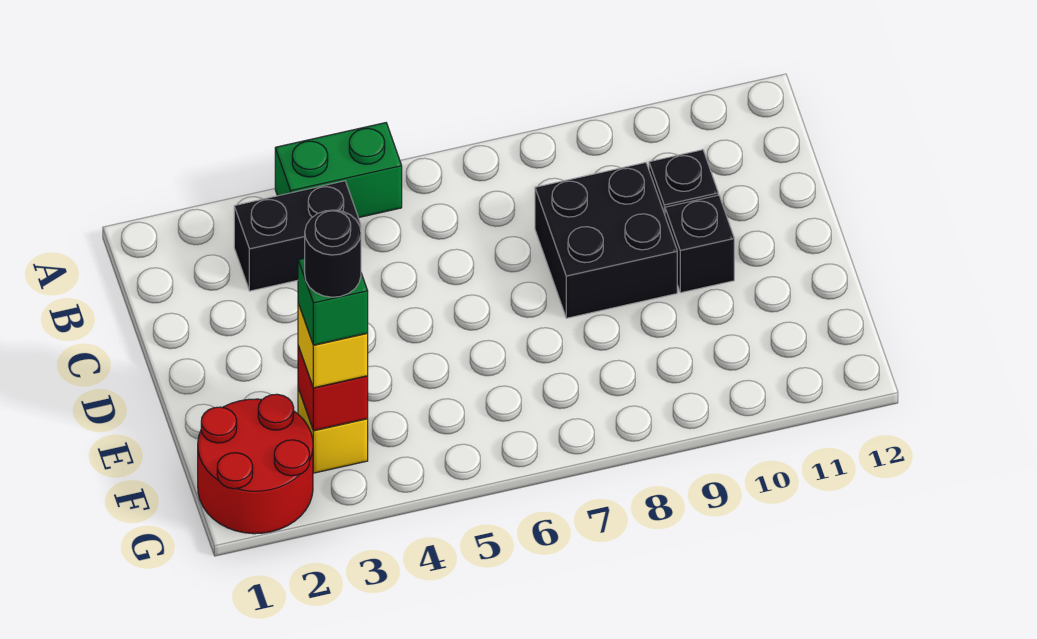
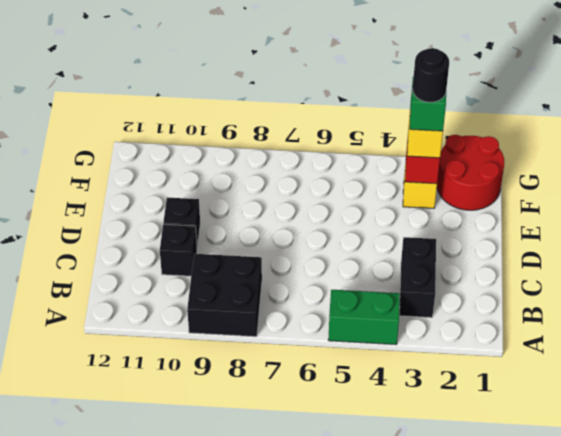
black brick B3:B4 level 1 -> black brick B3:C3 level 1
black brick C8:D9 level 1 -> black brick A8:B9 level 1

